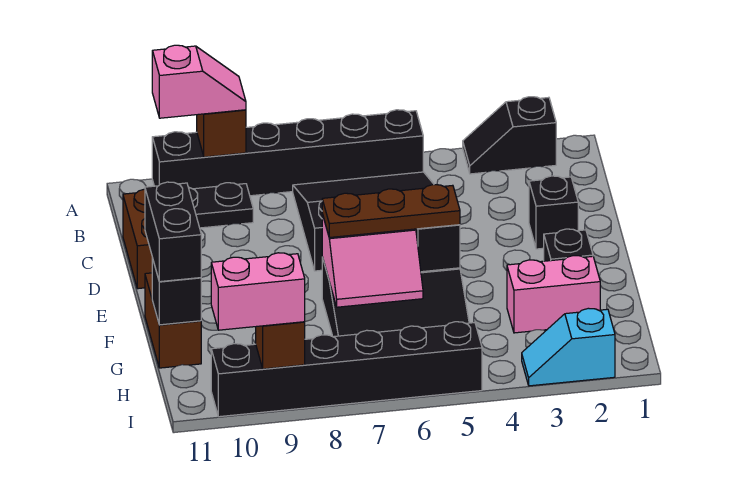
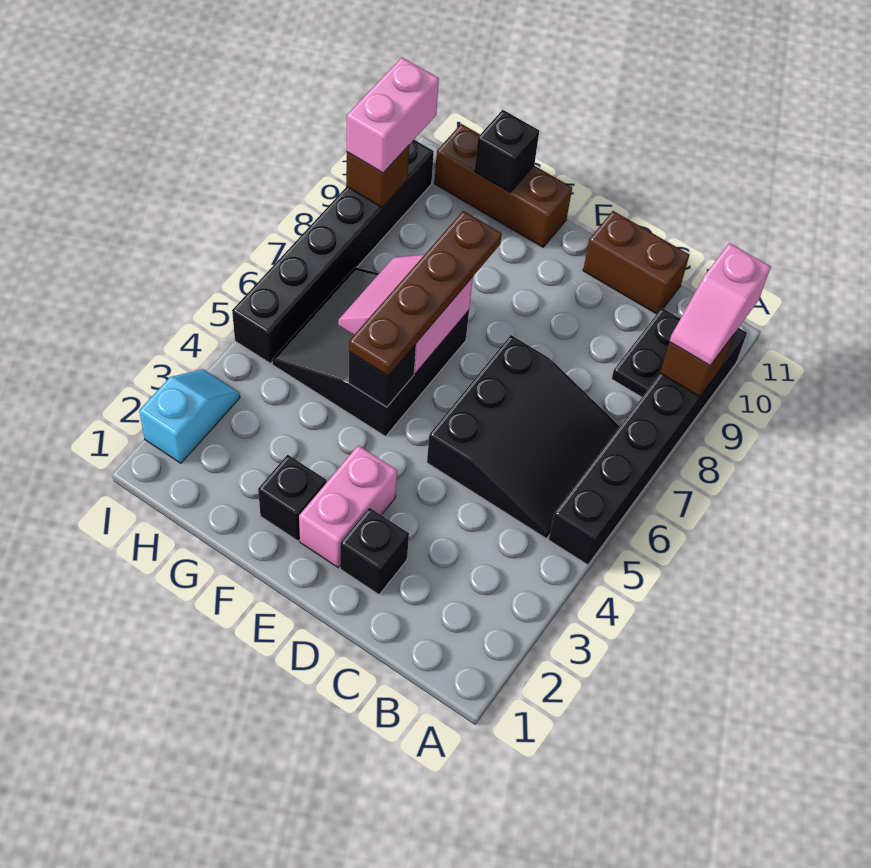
black slope A2:A3 level 1 top 2 -> none
brown plate F5:F7 level 3 -> brown plate F5:F8 level 3
brown brick F11:G11 level 1 -> brown brick F11:H11 level 1
black brick F11:G11 level 3 -> none
pink brick G2:G3 level 1 -> pink brick E2:E3 level 1

